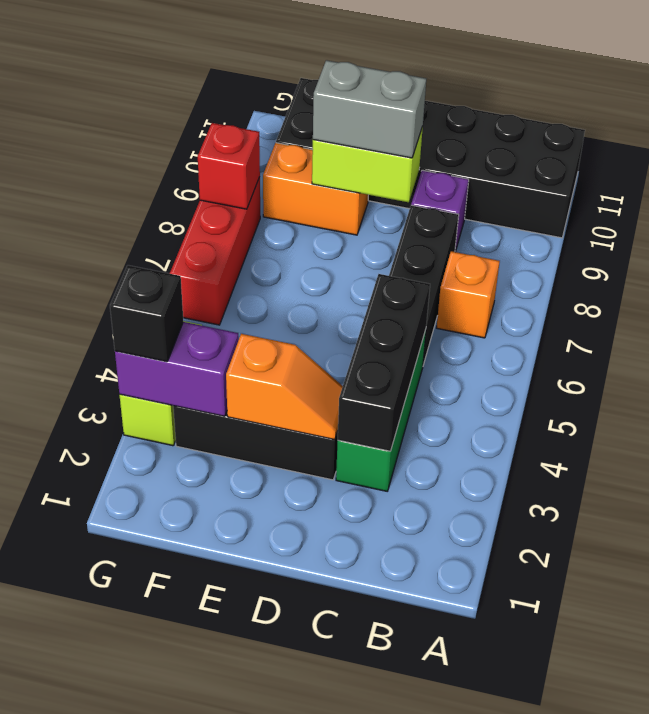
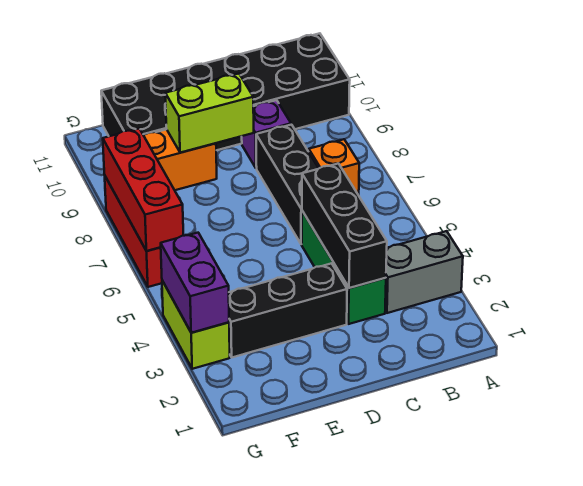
orange slope D3:E3 level 2 top E -> none
grey brick D9:E9 level 3 -> grey brick A3:B3 level 1
purple brick F3:G3 level 2 -> purple brick G3:G4 level 2
black brick G3 level 3 -> none
red brick G8 level 2 -> red brick G6:G8 level 2

